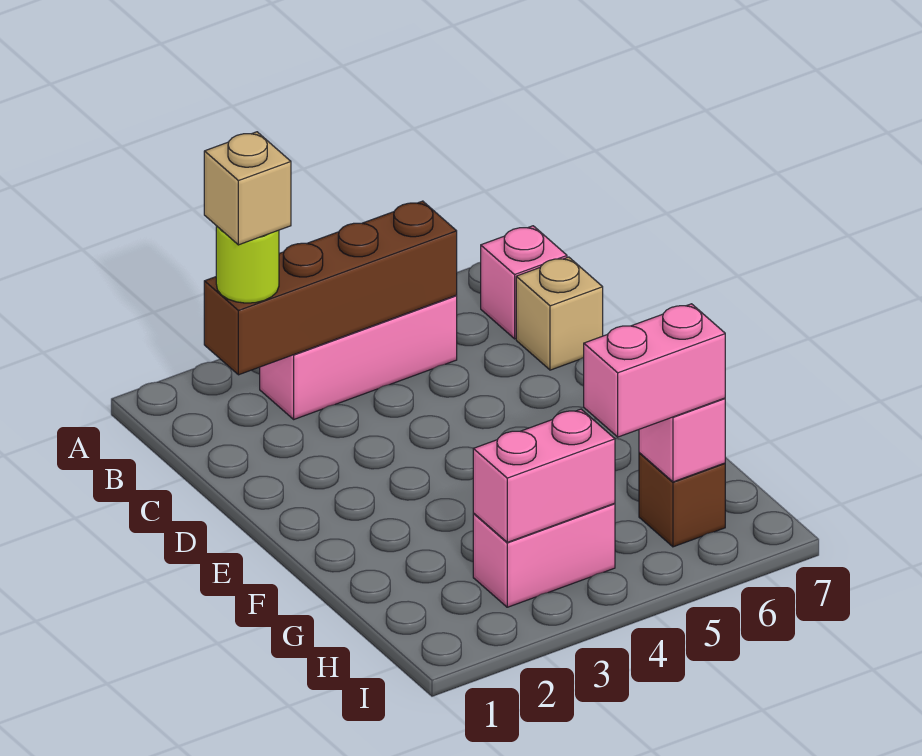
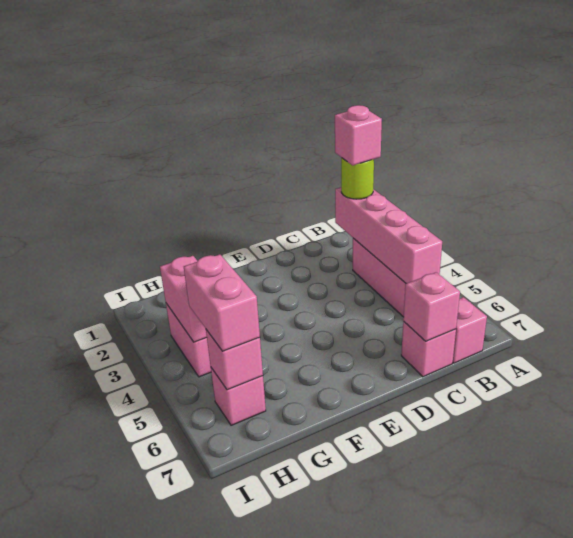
brown brick B2:B5 level 2 -> pink brick B2:B5 level 2
tan brick B2 level 4 -> pink brick B2 level 4
tan brick C7 level 1 -> pink brick C7 level 1
none -> pink brick C7 level 2
brown brick H6 level 1 -> pink brick H6 level 1

